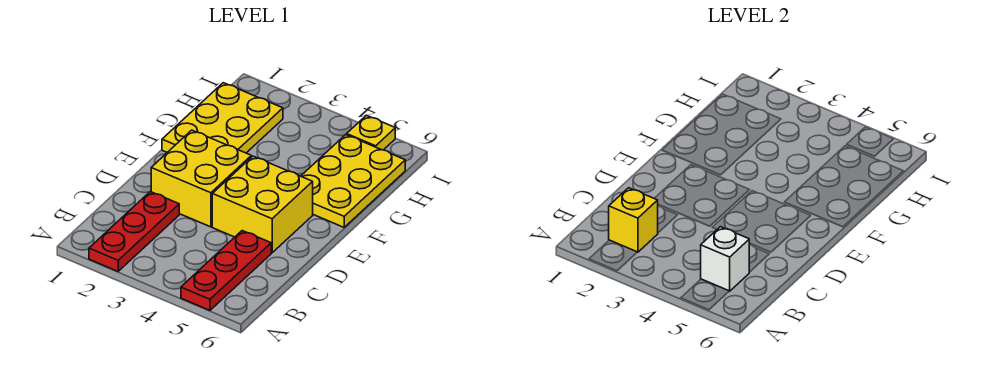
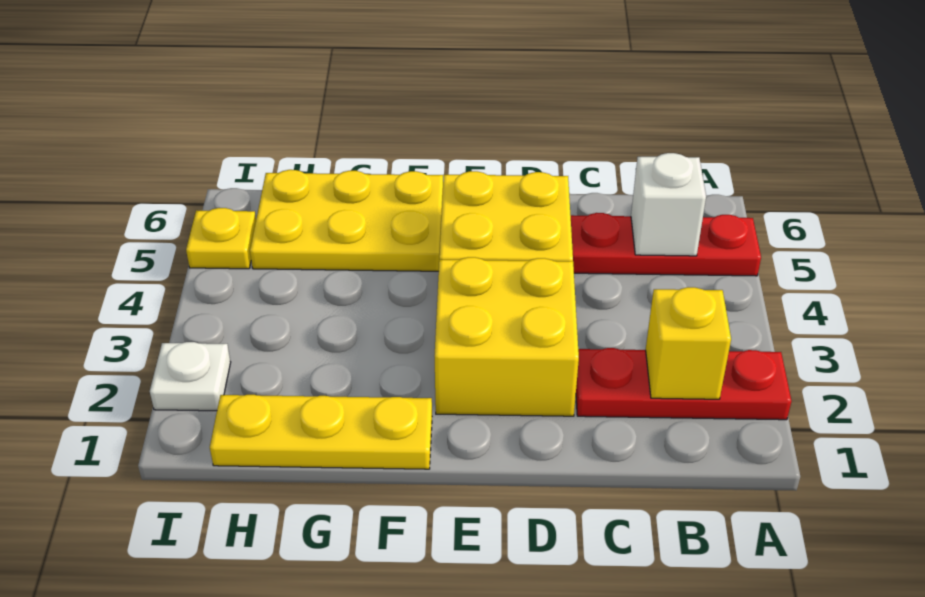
yellow plate F1:H2 level 1 -> yellow plate F1:H1 level 1
none -> white plate I2 level 1

